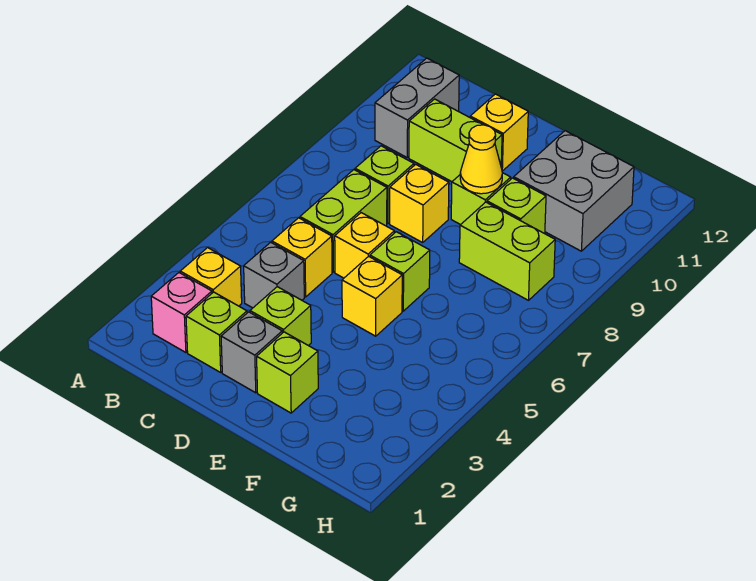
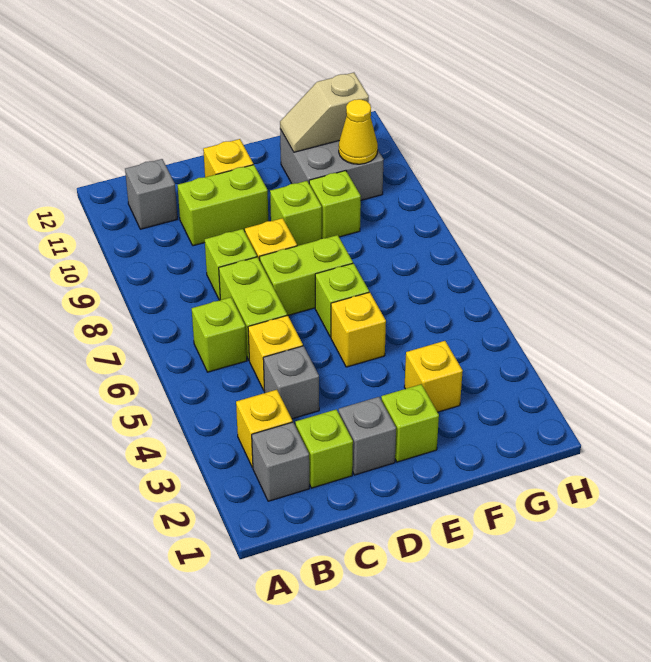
pink brick B2 level 1 -> grey brick B2 level 1
grey brick B10:B11 level 1 -> grey brick B11 level 1
lime brick D3 level 1 -> lime brick B6 level 1
yellow brick D6 level 1 -> yellow brick F3 level 1
yellow cone E9 level 2 -> yellow cone G10 level 2
lime brick F8:G8 level 1 -> lime brick D7:E7 level 1
none -> tan slope F11:G11 level 2 top G

